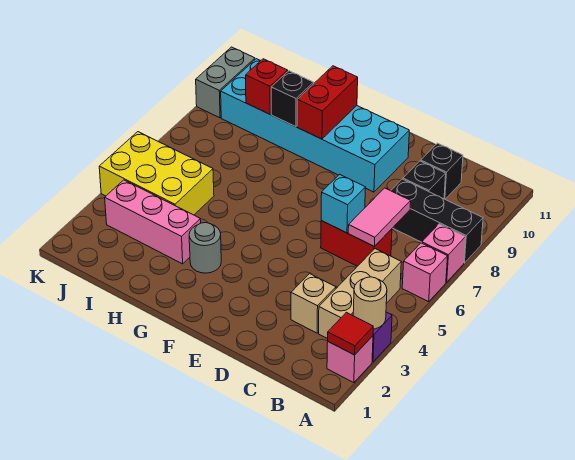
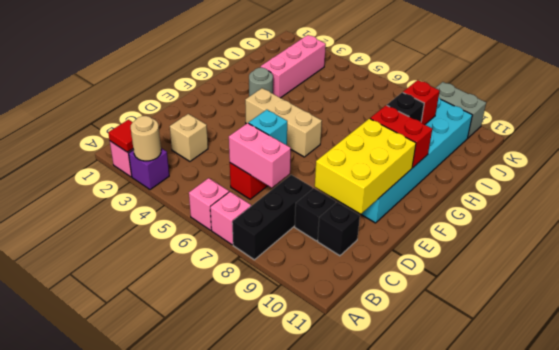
tan brick B3:B5 level 1 -> tan brick F4:F6 level 1
pink tile C6:C7 level 2 -> pink brick C6:C7 level 2
yellow brick I4:K5 level 1 -> yellow brick D9:F10 level 2

